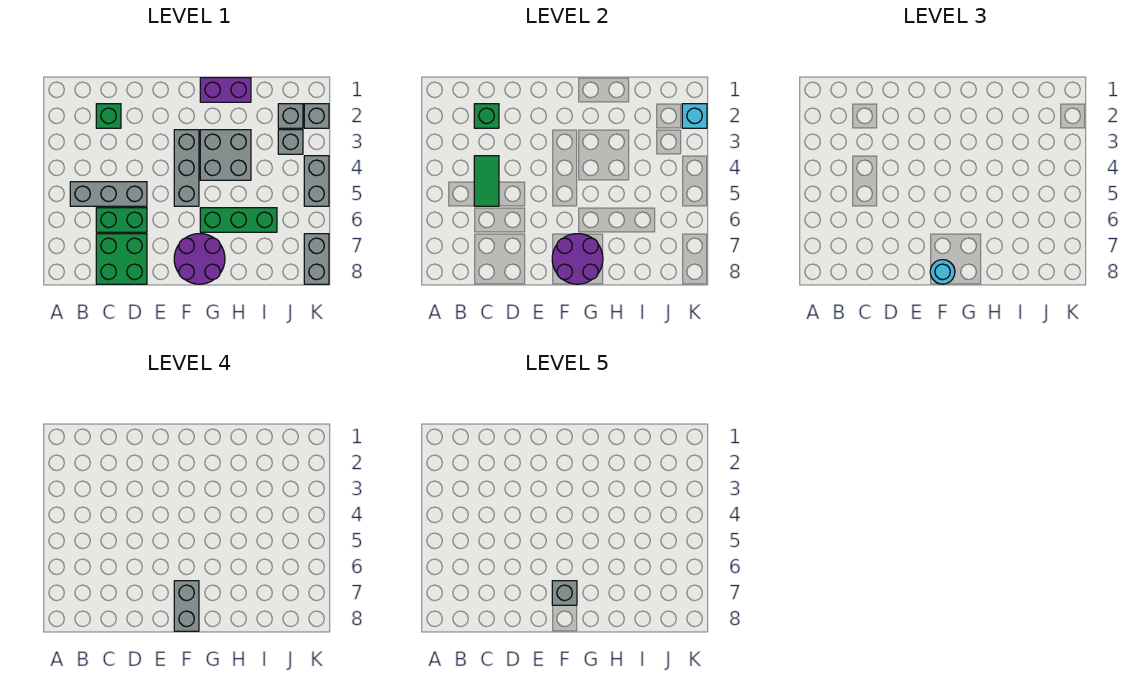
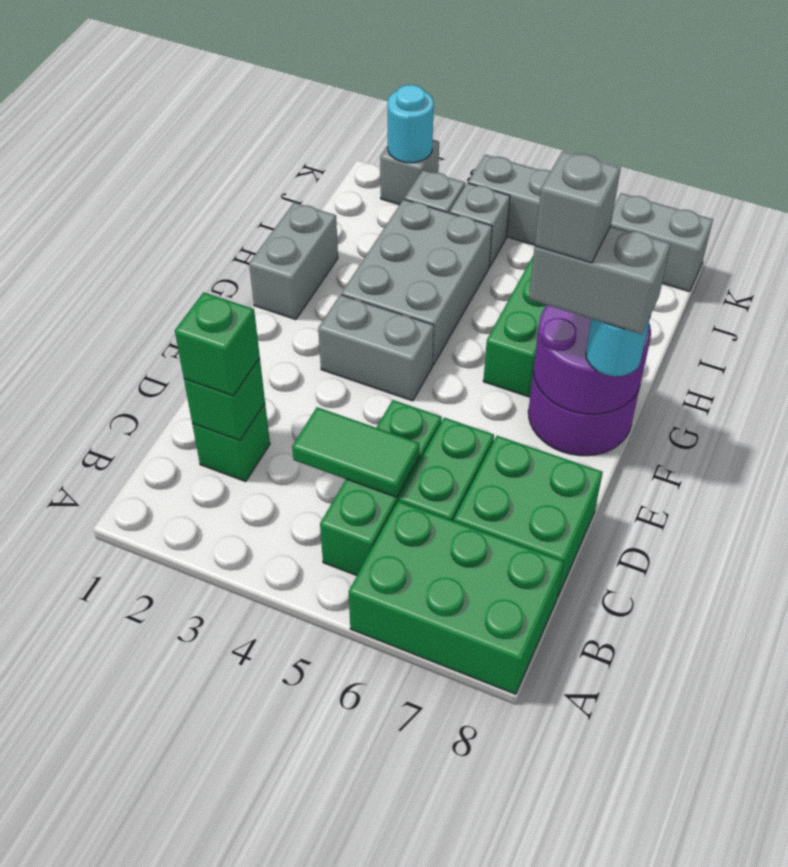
none -> green brick A6:B8 level 1
grey brick B5:D5 level 1 -> green brick B5:D5 level 1
none -> green brick C2 level 3
grey brick F3:F5 level 1 -> grey brick F3:F4 level 1
purple brick G1:H1 level 1 -> grey brick G1:H1 level 1
grey brick G3:H4 level 1 -> grey brick G3:I4 level 1
grey brick J2 level 1 -> grey brick J4 level 1
cyan brick K2 level 2 -> cyan round brick K2 level 2

